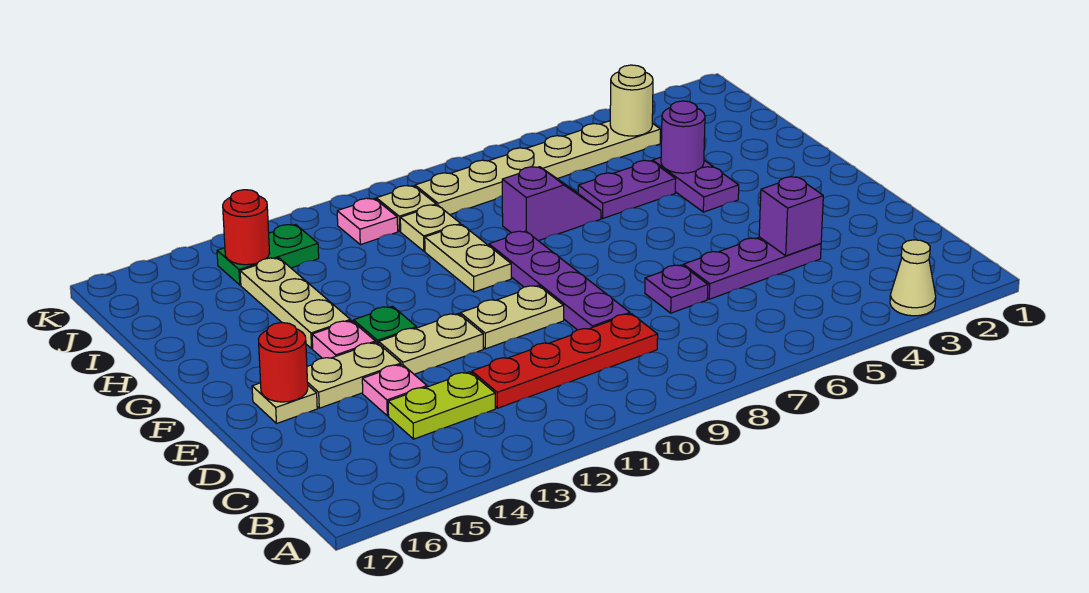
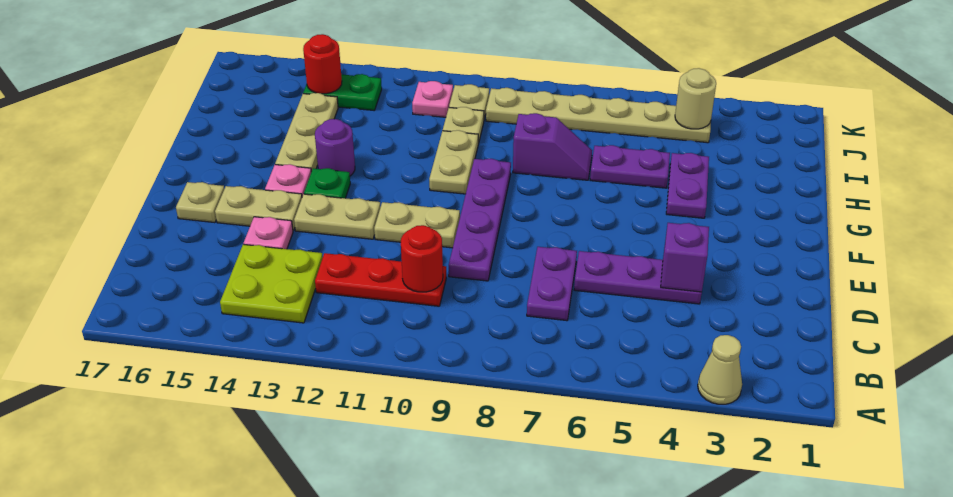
red plate C9:C12 level 1 -> red plate C10:C12 level 1
lime plate C13:C14 level 1 -> lime plate B13:C14 level 1
purple plate D7 level 1 -> purple plate C7:D7 level 1
red round brick E16 level 2 -> red round brick C10 level 2
purple round brick H4 level 2 -> purple round brick G13 level 1

